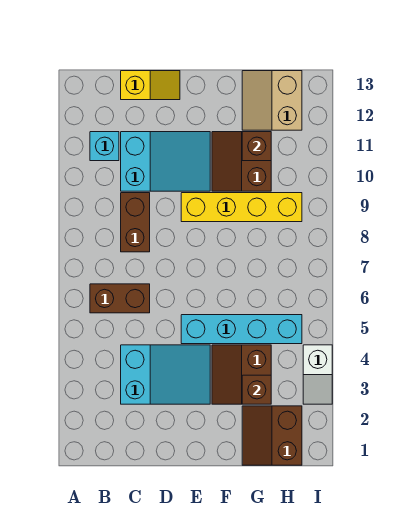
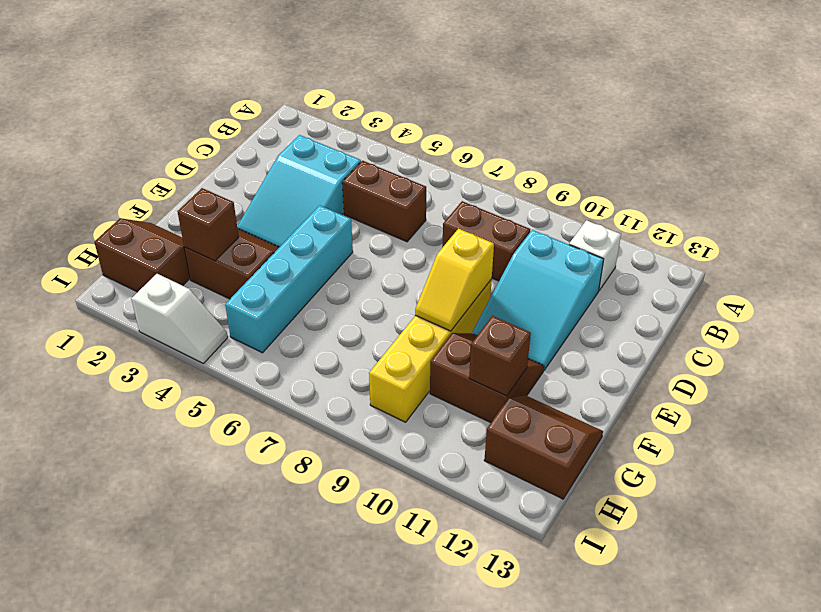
brown brick B6:C6 level 1 -> brown brick C5:C6 level 1
cyan brick B11 level 1 -> white brick B11 level 1
yellow slope C13:D13 level 1 top C -> yellow slope E9:F9 level 2 top E
tan slope G12:H13 level 1 top H -> brown slope G12:H13 level 1 top H
white slope I3:I4 level 1 top 4 -> white slope I3:I4 level 1 top 3

